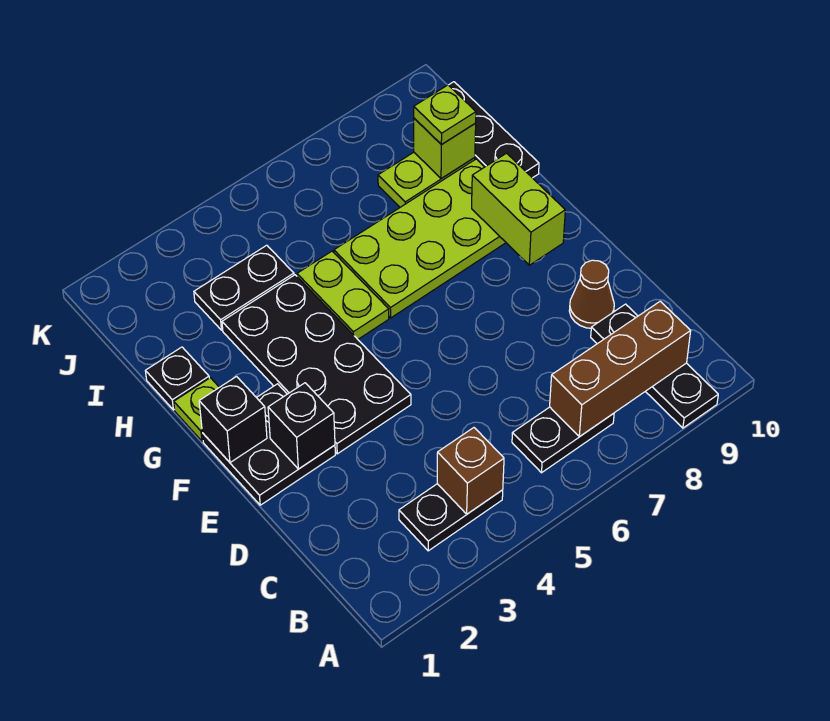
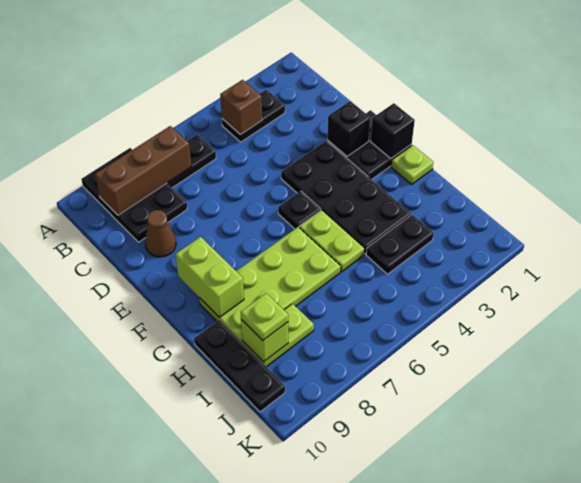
black plate A9:C9 level 1 -> black plate A8:C9 level 1
black plate H1 level 1 -> black plate F5 level 1

